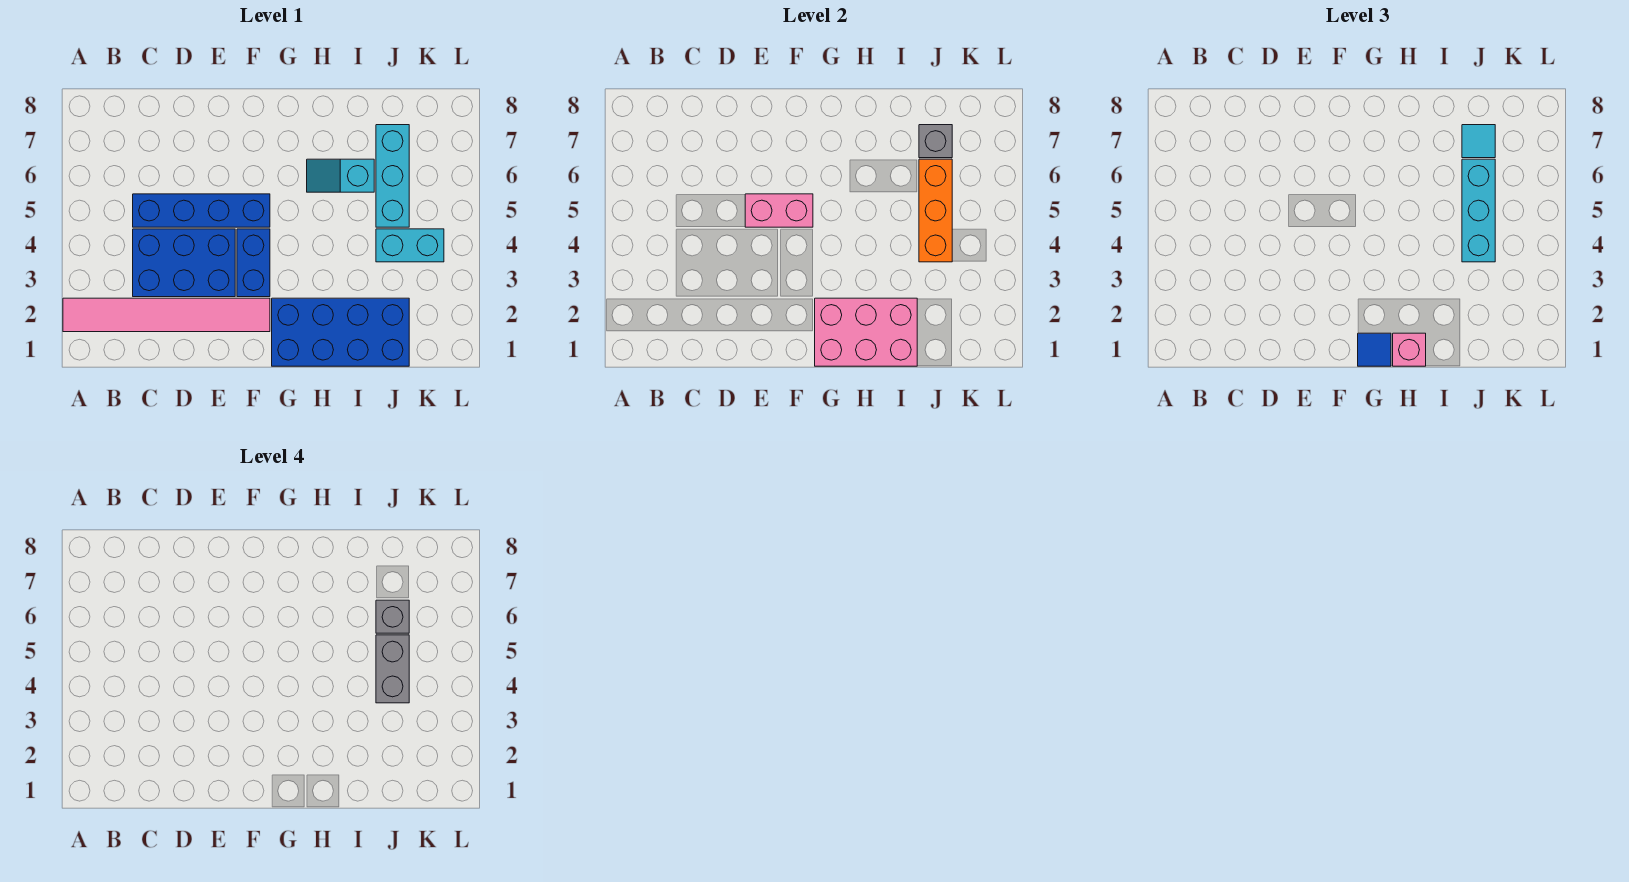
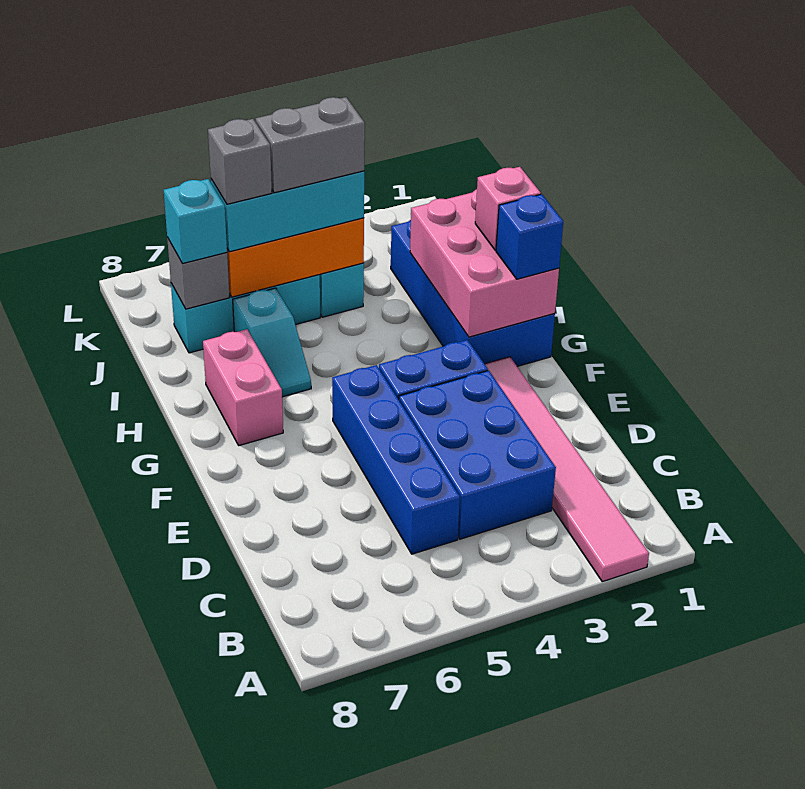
pink brick E5:F5 level 2 -> pink brick G7:H7 level 1
blue tile G1 level 3 -> blue brick G1 level 3
cyan tile J7 level 3 -> cyan brick J7 level 3

